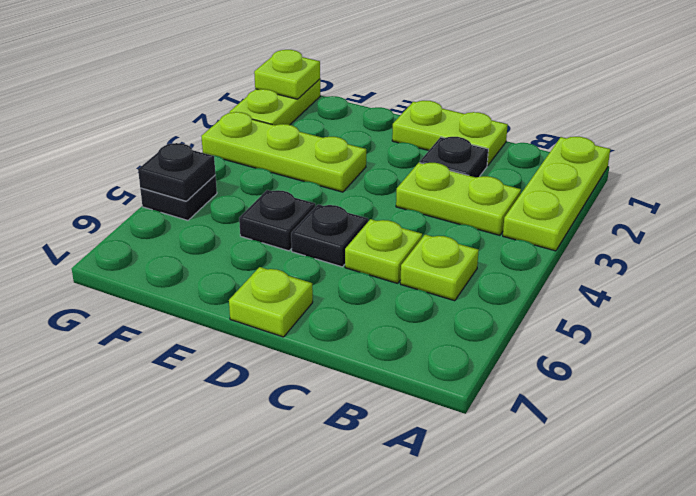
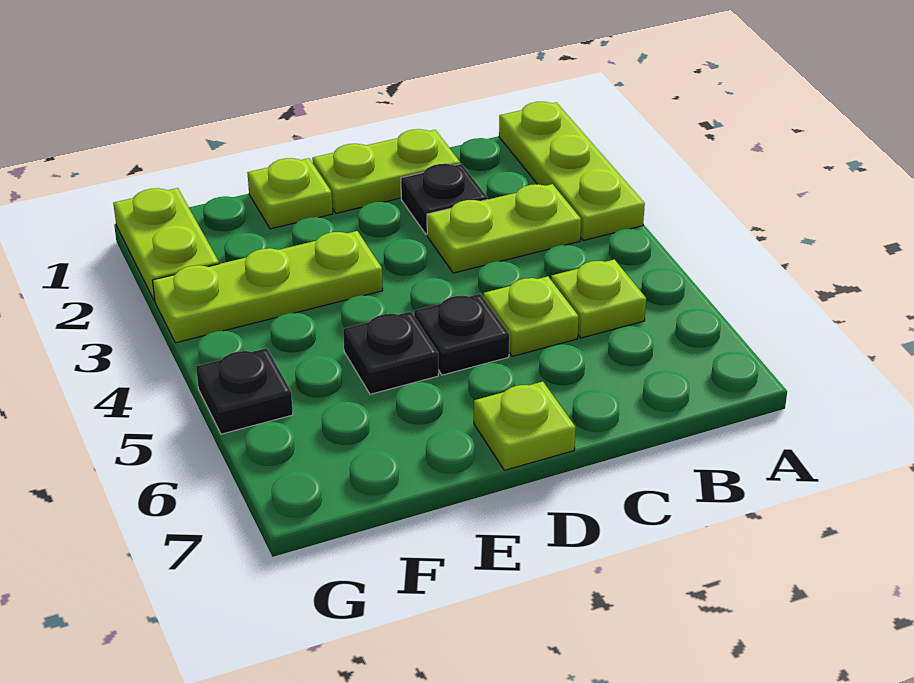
lime plate G1 level 2 -> lime plate E1 level 1
black plate G5 level 2 -> none

